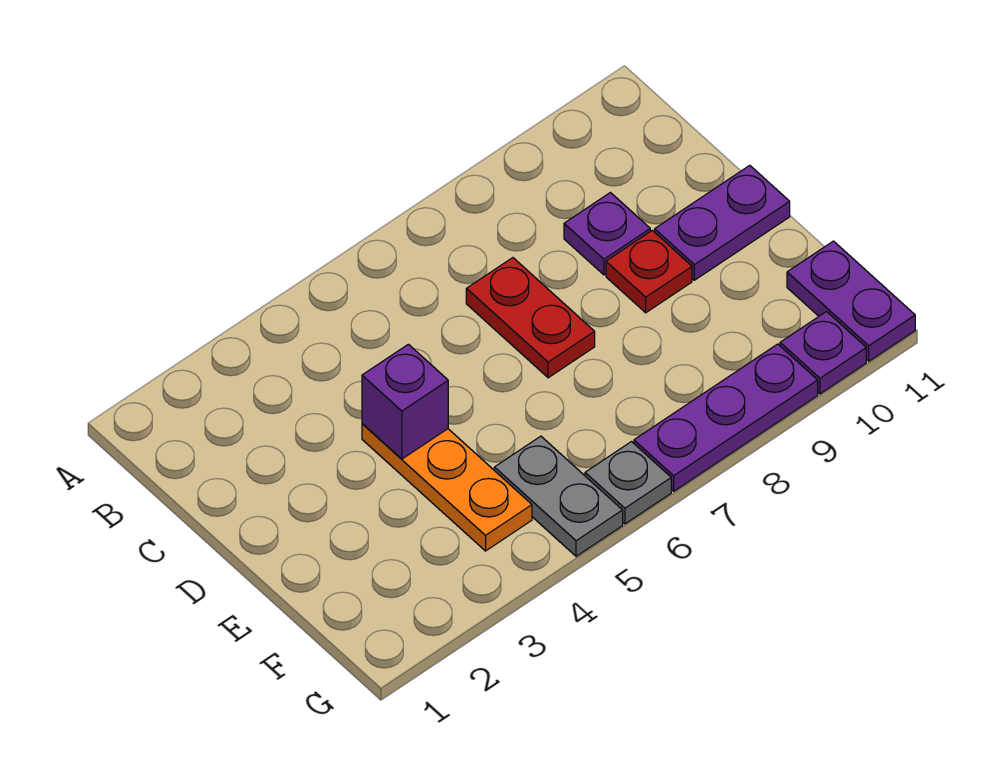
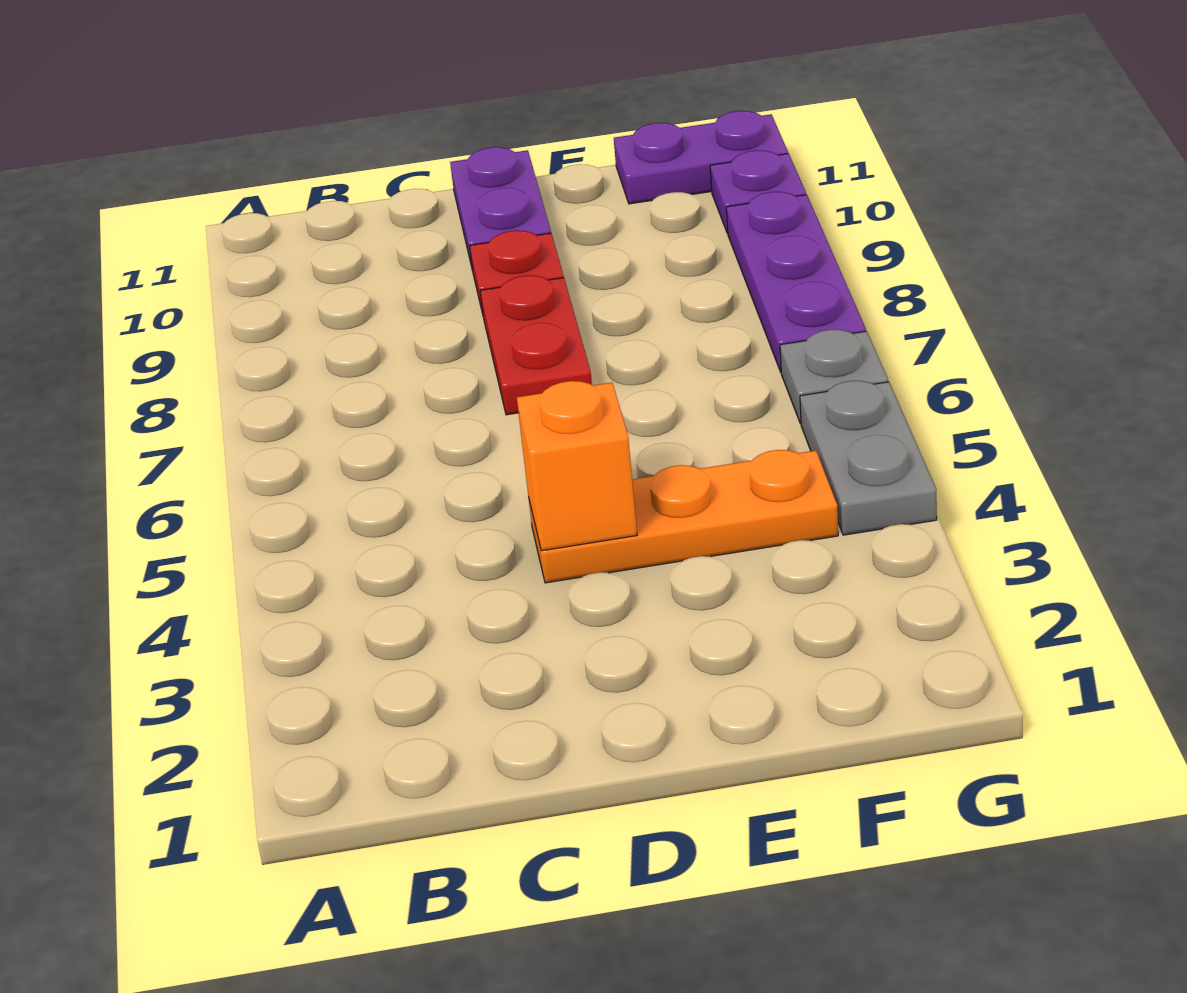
red plate C7:D7 level 1 -> red plate D7:D8 level 1
purple plate C9 level 1 -> none
purple brick D4 level 2 -> orange brick D4 level 2
grey plate F5:G5 level 1 -> grey plate G4:G5 level 1

